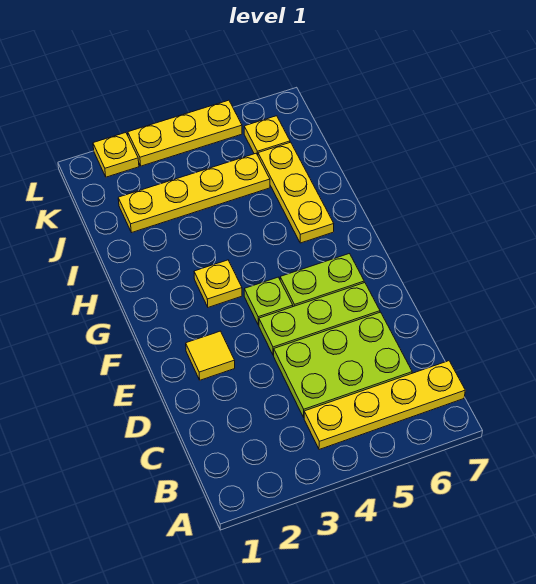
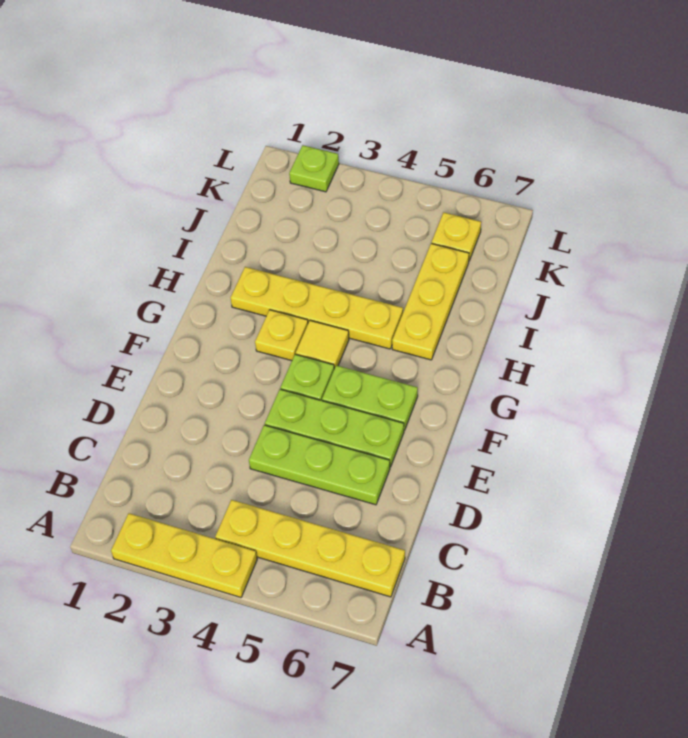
lime plate C4:D6 level 1 -> lime plate D4:D6 level 1
yellow tile E2 level 1 -> yellow tile G4 level 1
yellow plate J2:J5 level 1 -> yellow plate H2:H5 level 1
yellow plate L2 level 1 -> lime plate L2 level 1
yellow plate L3:L5 level 1 -> yellow plate A2:A4 level 1

